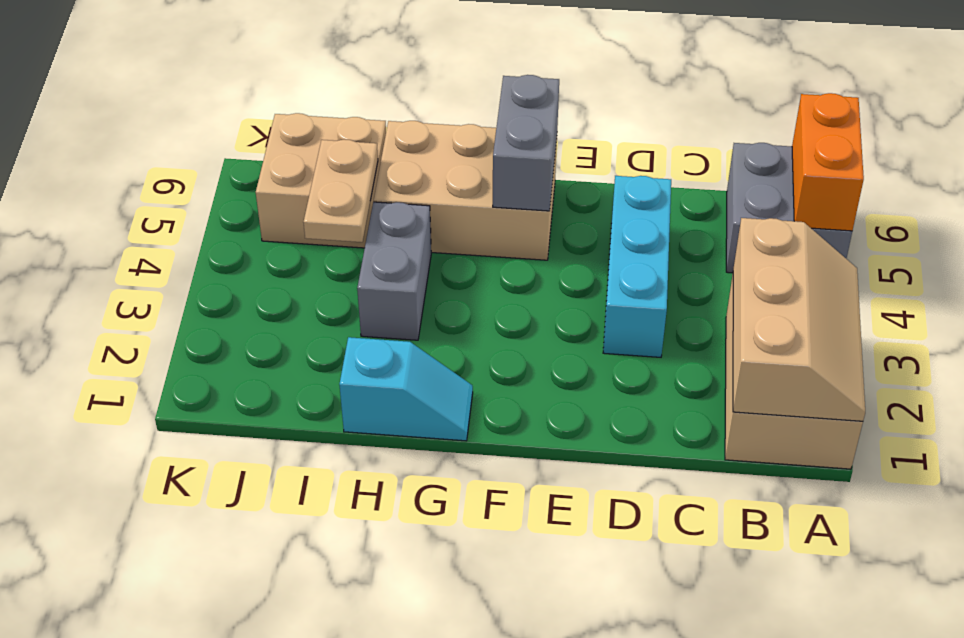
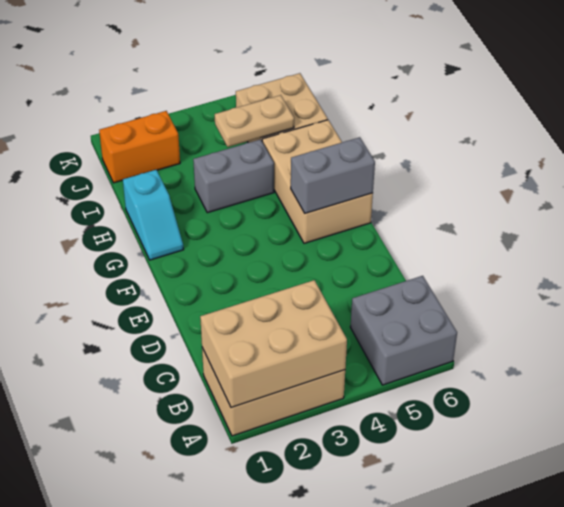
tan slope A1:B3 level 2 top B -> tan brick A1:B3 level 2
orange brick A5:A6 level 2 -> orange brick J1:J2 level 1
cyan brick D3:D5 level 1 -> none

